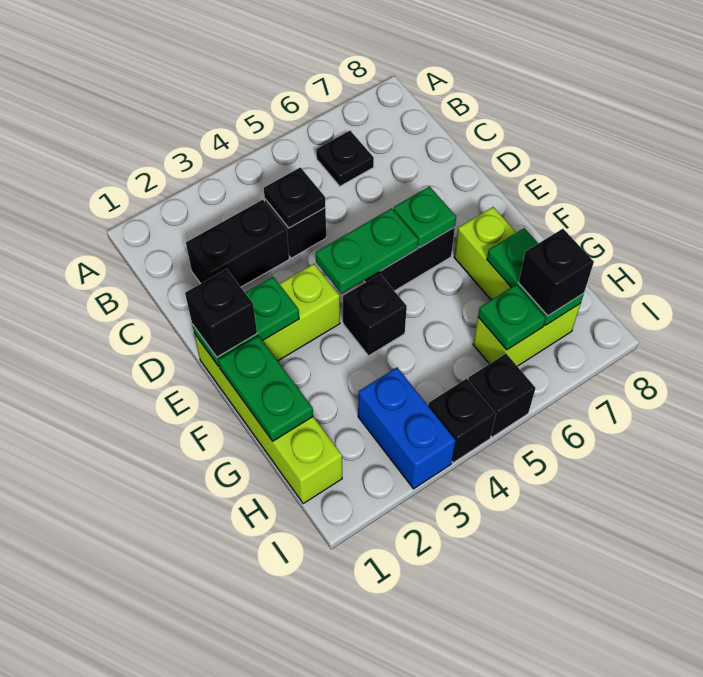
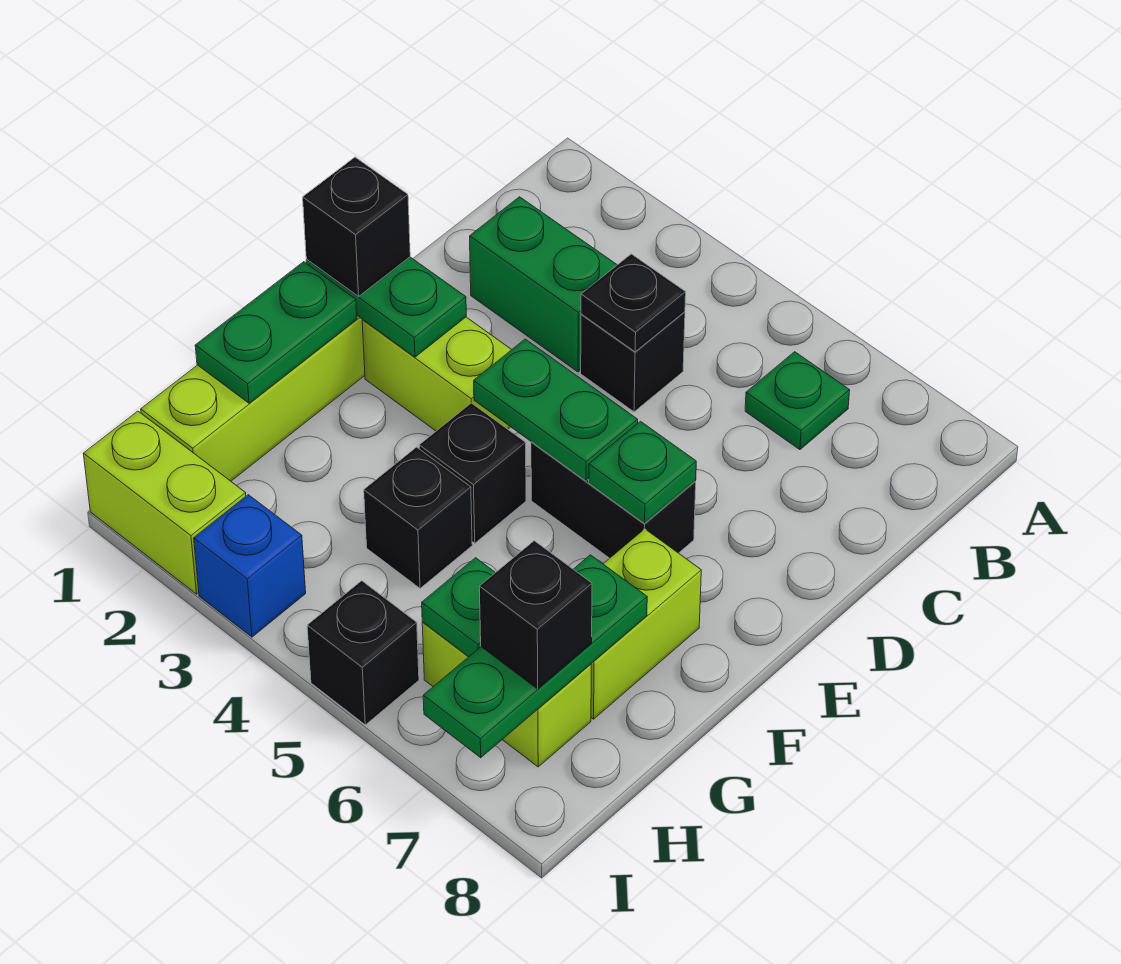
black plate B6 level 1 -> green plate B6 level 1
black brick C2:C3 level 1 -> green brick C2:C3 level 1
green plate G7:H7 level 2 -> green plate G7:I7 level 2
blue brick H3:I3 level 1 -> blue brick I3 level 1
none -> lime brick I1:I2 level 1
black brick I4 level 1 -> black brick G4 level 1

